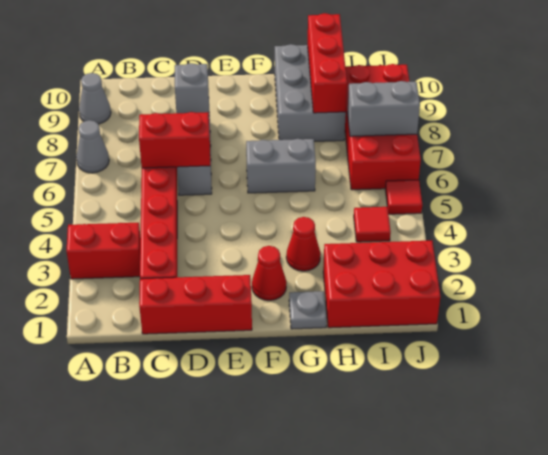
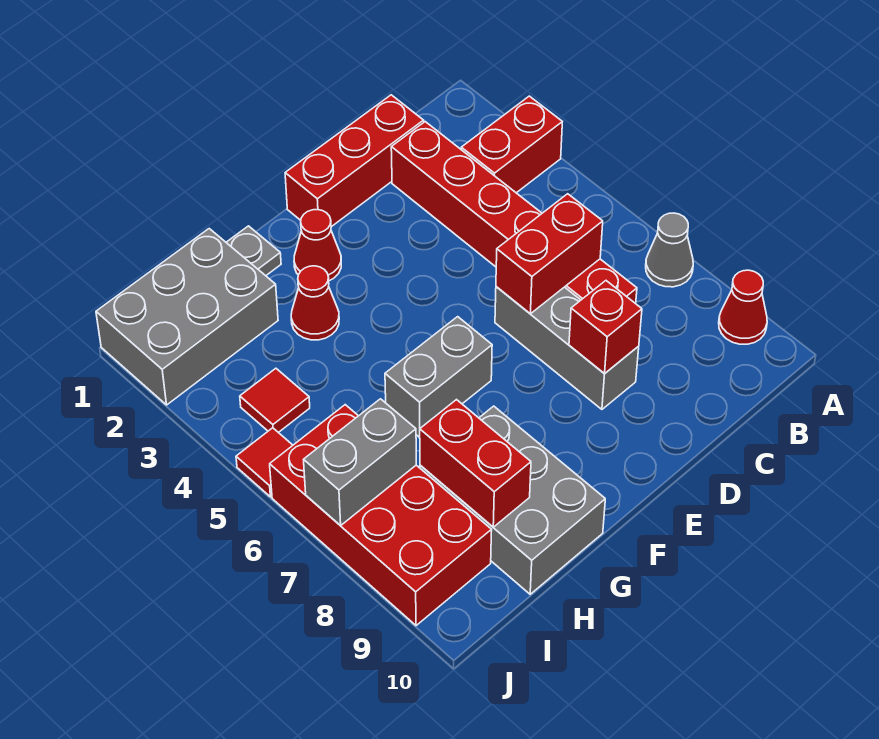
grey cone A9 level 1 -> red cone A9 level 1
grey brick D8 level 2 -> red brick D8 level 2
red brick H1:J2 level 1 -> grey brick H1:J2 level 1
red brick H8:H10 level 2 -> red brick H8:H9 level 2

